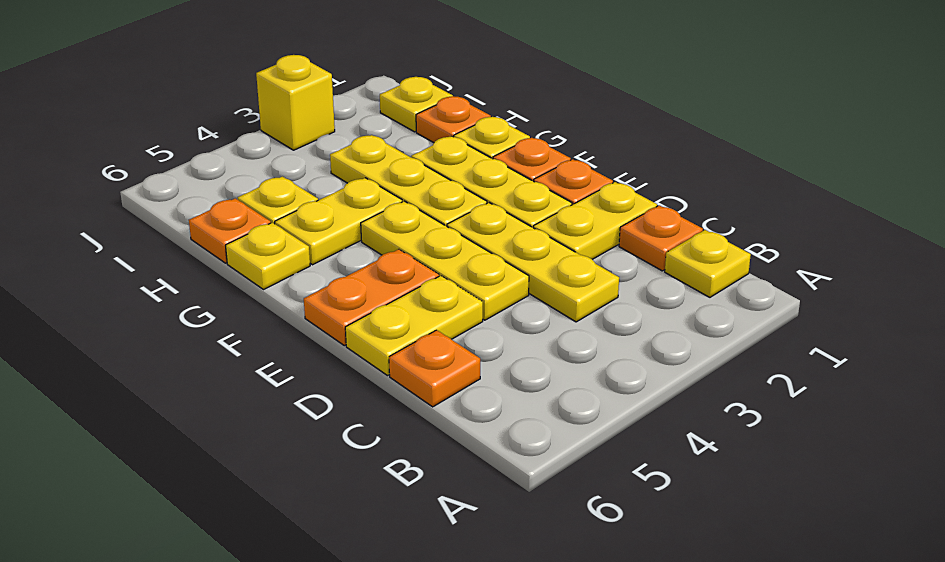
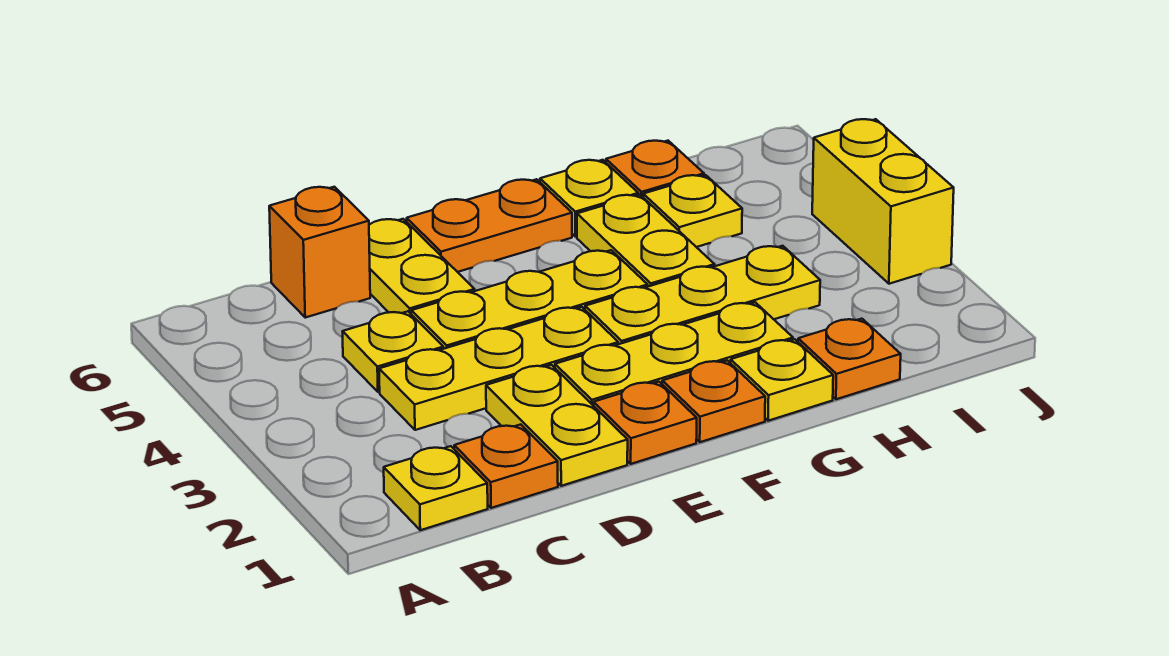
orange plate C6 level 1 -> orange brick C6 level 1
orange plate E5:E6 level 1 -> orange plate E6:F6 level 1
yellow plate I1 level 1 -> yellow plate C4 level 1
yellow brick J3 level 1 -> yellow brick J3:J4 level 1

